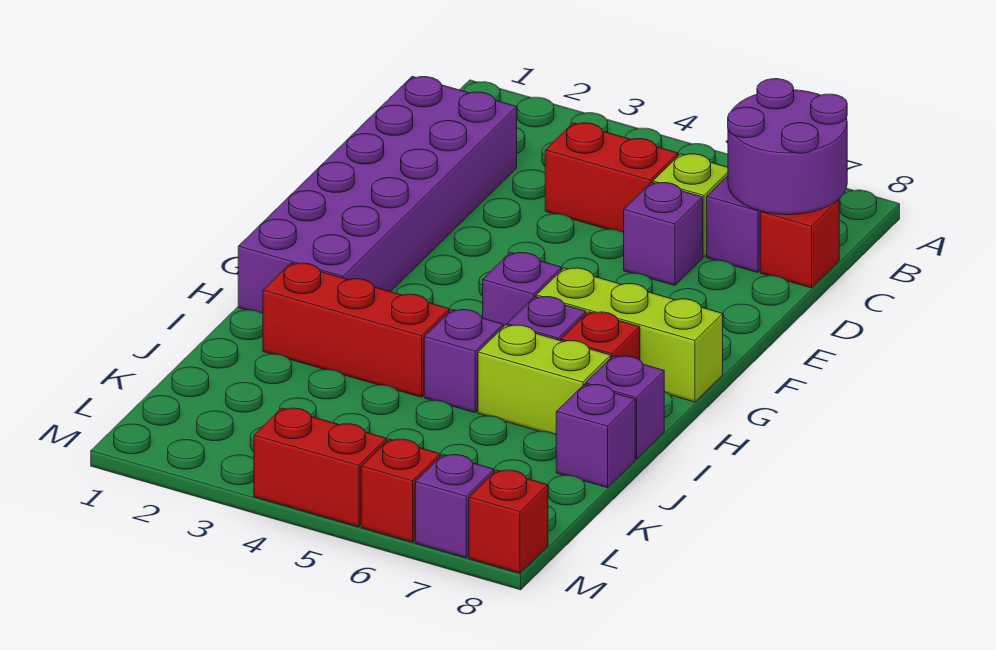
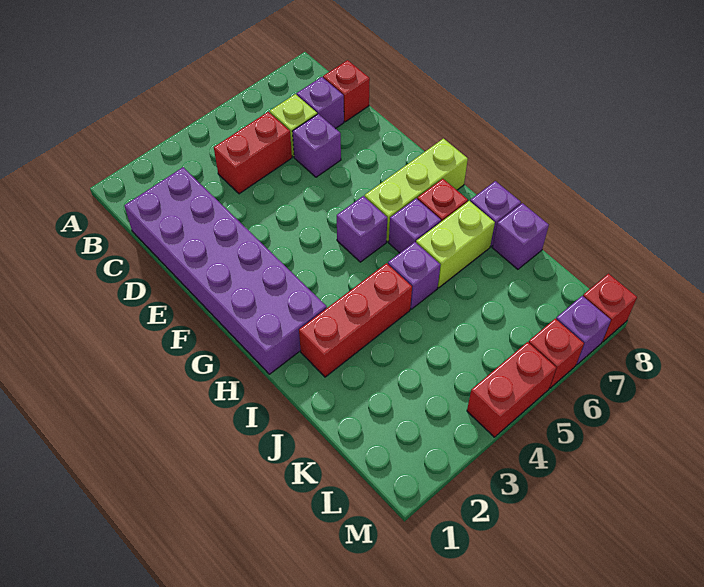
purple round brick B7:C8 level 2 -> none

